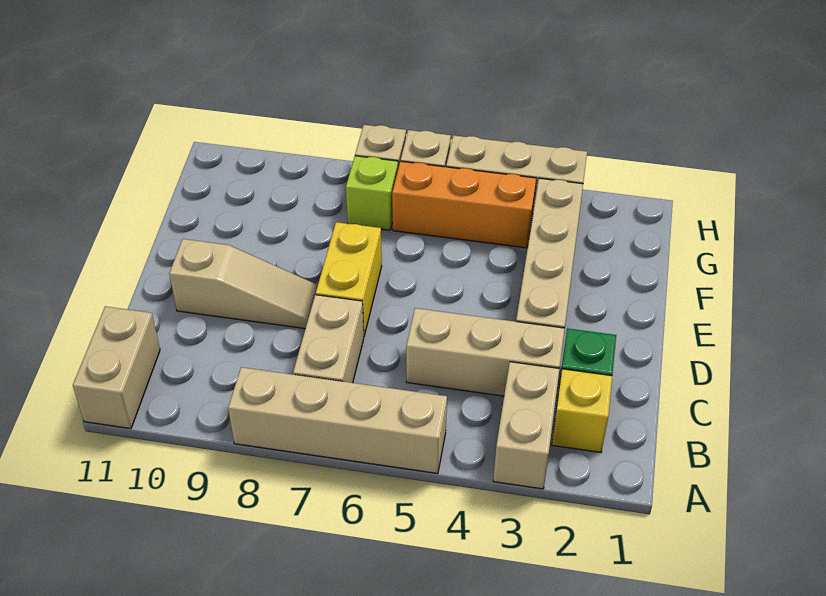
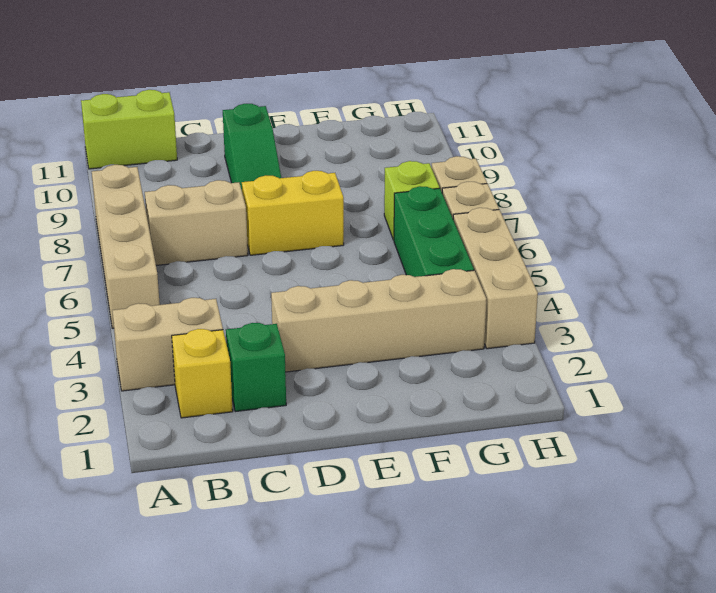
tan brick A11:B11 level 1 -> lime brick A11:B11 level 1
tan brick C3:C5 level 1 -> none
tan slope D8:D10 level 1 top 10 -> green slope D8:D10 level 1 top 10
orange brick G4:G6 level 1 -> green brick G4:G6 level 1

